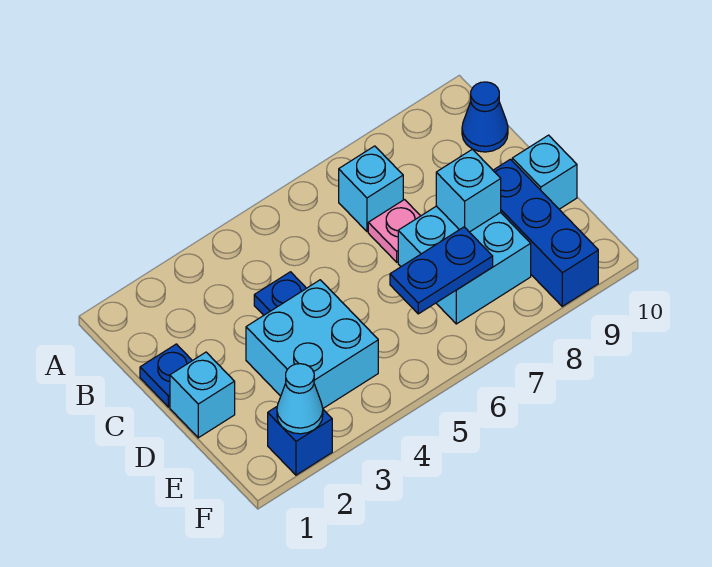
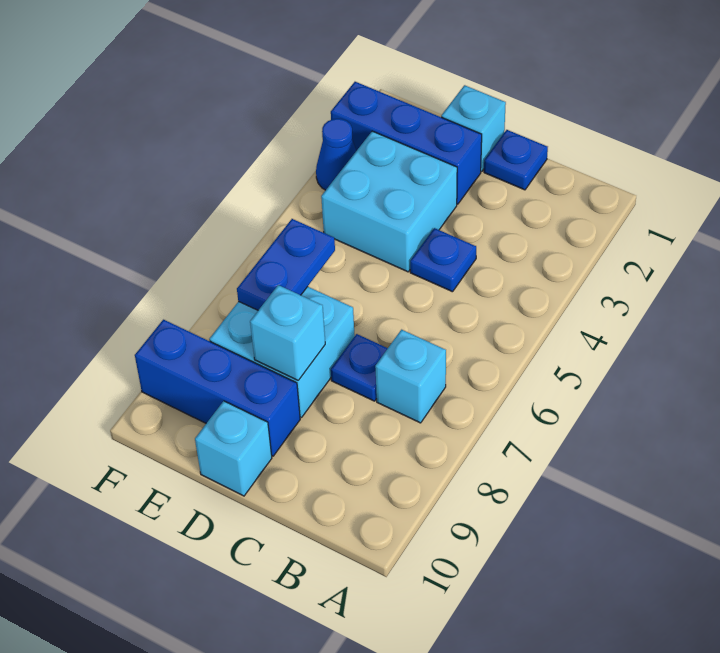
blue cone B10 level 1 -> blue cone F3 level 1
pink plate C7 level 1 -> blue plate C7 level 1
blue brick F2 level 1 -> blue brick D2:F2 level 1
cyan cone F2 level 2 -> none

